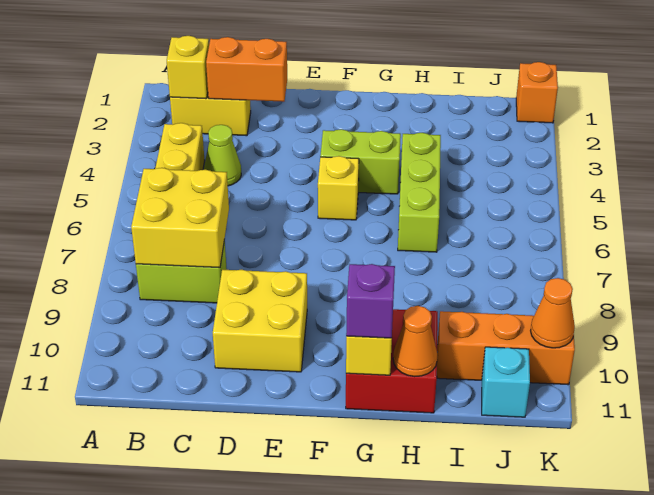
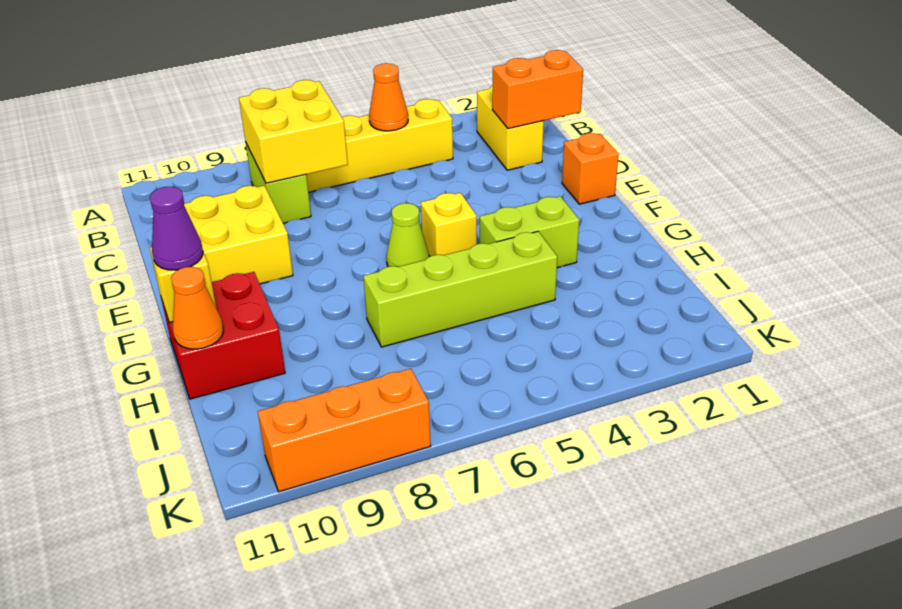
yellow brick B2 level 2 -> none
orange brick C2:D2 level 2 -> orange brick C1:C2 level 2
lime cone C4 level 1 -> lime cone F6 level 1
lime brick F4:G4 level 1 -> lime brick G3:G4 level 1
purple brick G11 level 3 -> purple cone G11 level 3
lime brick H4:H6 level 1 -> lime brick H4:H7 level 1
orange brick I10:K10 level 1 -> orange brick K8:K10 level 1
cyan brick J11 level 1 -> none
orange brick K1 level 1 -> orange brick E1 level 1
orange cone K10 level 2 -> orange cone B5 level 2

